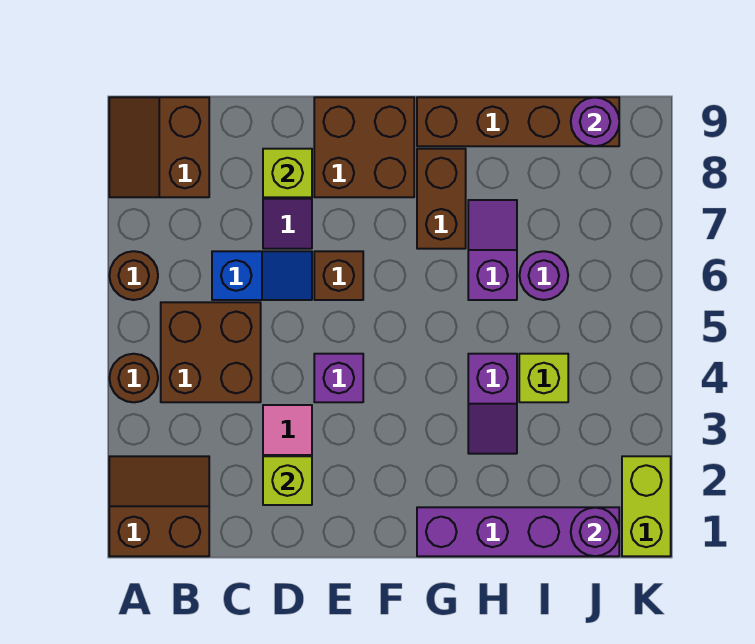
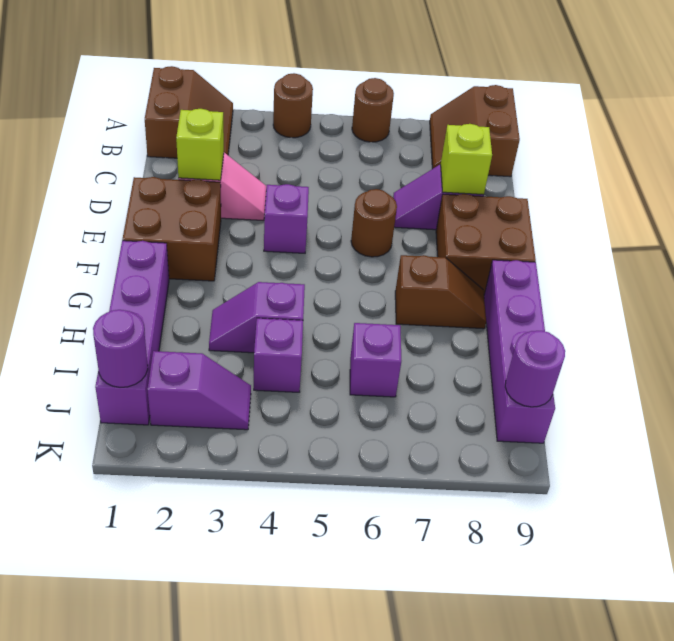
brown slope A8:B9 level 1 top B -> brown slope A8:B9 level 1 top 9
brown brick B4:C5 level 1 -> brown brick E1:F2 level 1
blue slope C6:D6 level 1 top C -> none
brown brick E6 level 1 -> brown round brick E6 level 1
brown brick G7:G8 level 1 -> brown slope G7:G8 level 1 top 7
brown brick G9:J9 level 1 -> purple brick G9:J9 level 1
purple slope H6:H7 level 1 top 6 -> purple slope J2:J3 level 1 top 2
lime brick I4 level 1 -> purple brick I4 level 1
purple round brick I6 level 1 -> purple brick I6 level 1
lime brick K1:K2 level 1 -> none

